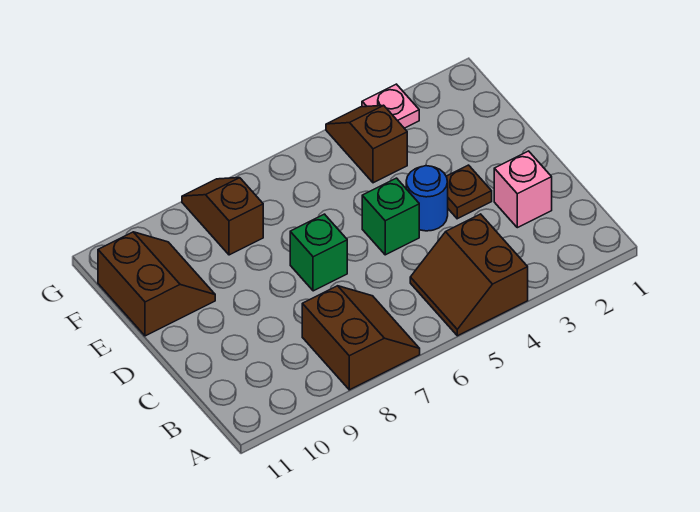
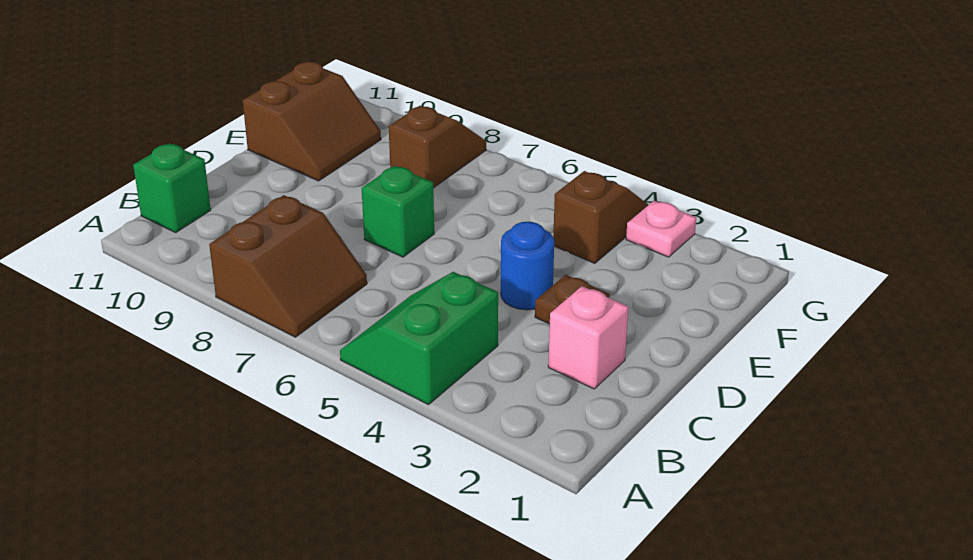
brown slope A4:B5 level 1 top 4 -> green slope A4:B5 level 1 top 4
green brick D5 level 1 -> green brick B11 level 1

